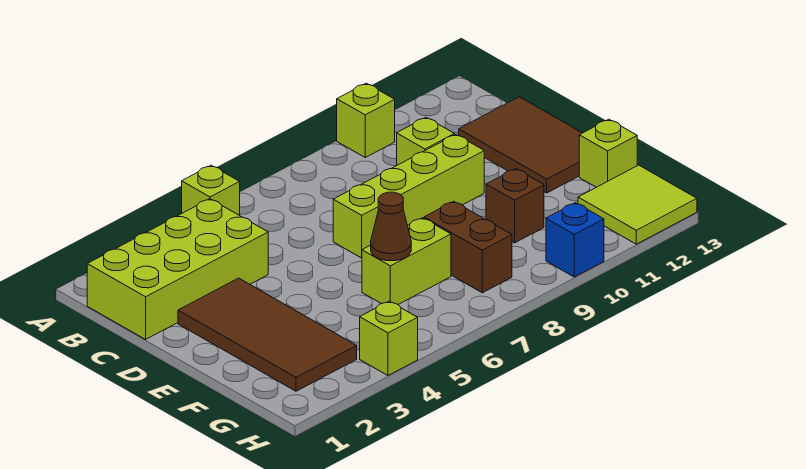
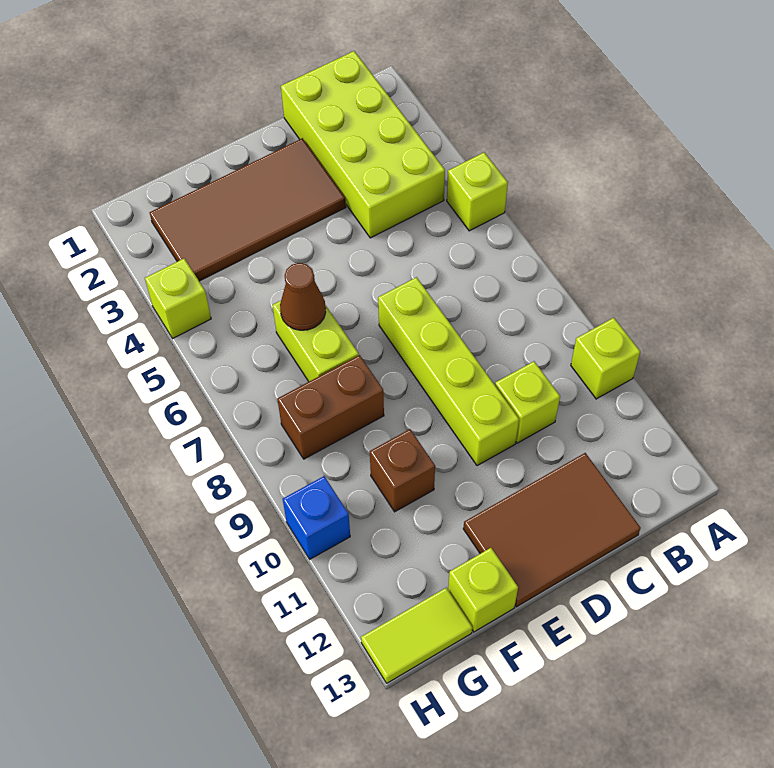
lime tile G12:H13 level 1 -> lime tile G13:H13 level 1

